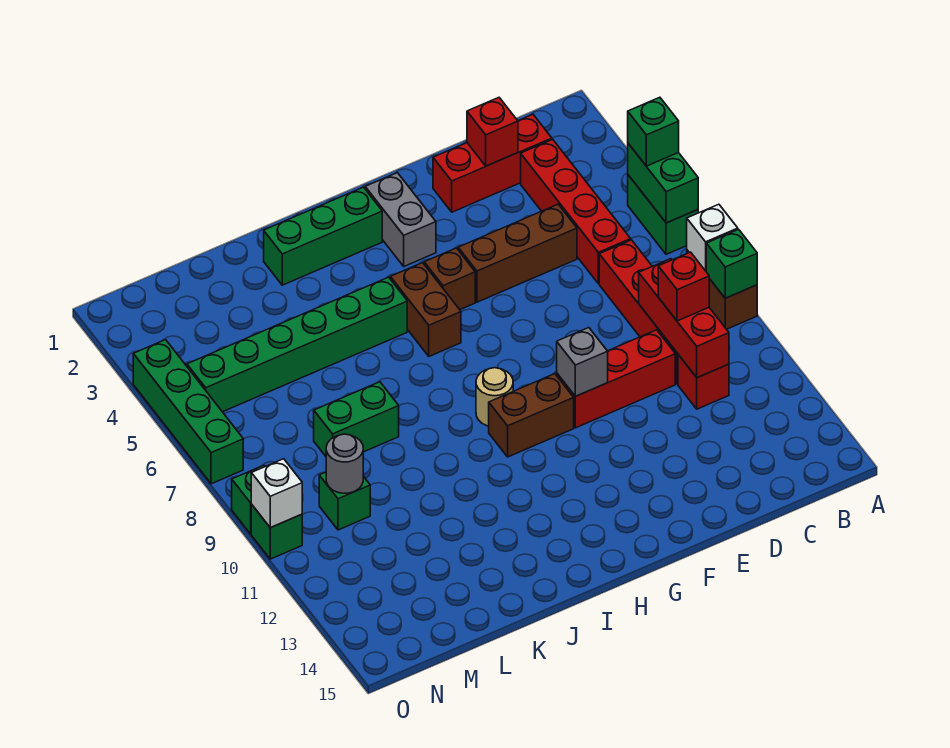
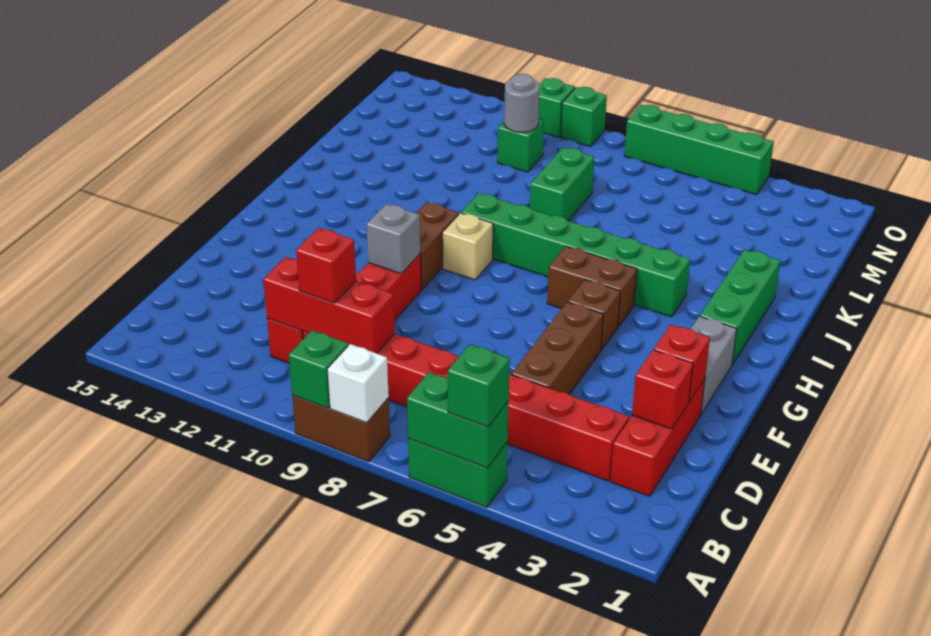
none -> red brick E2 level 2
grey brick G2:G3 level 1 -> grey brick F2:G2 level 1
tan round brick H9 level 1 -> tan brick H9 level 1
green brick I5:N5 level 1 -> green brick I4:I9 level 1
white brick O10 level 2 -> none

